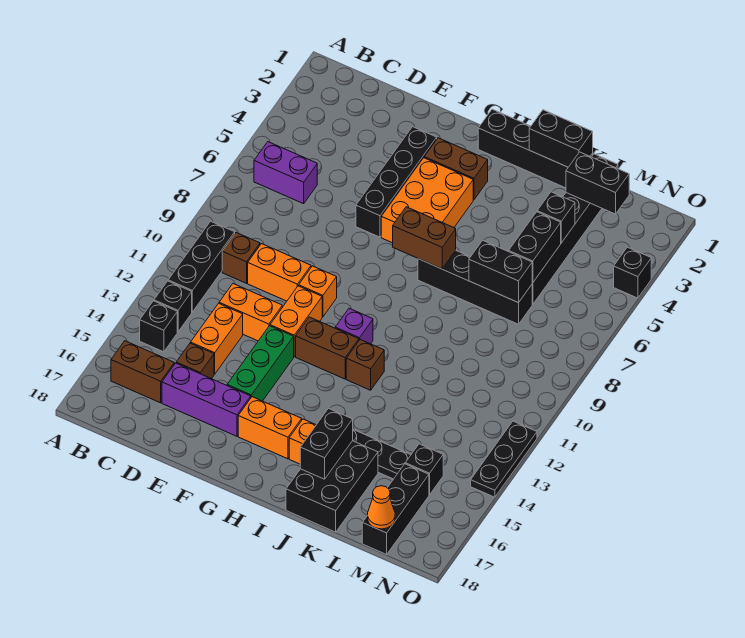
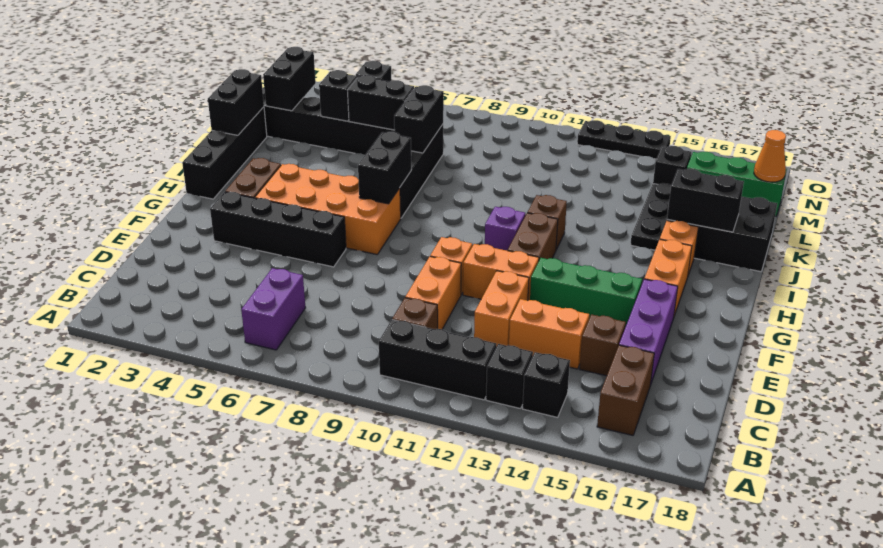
orange brick G4:H6 level 1 -> orange brick G4:H7 level 1
brown brick H7:I7 level 2 -> black brick H7:I7 level 2
black brick M16:M18 level 1 -> green brick M16:M18 level 1

